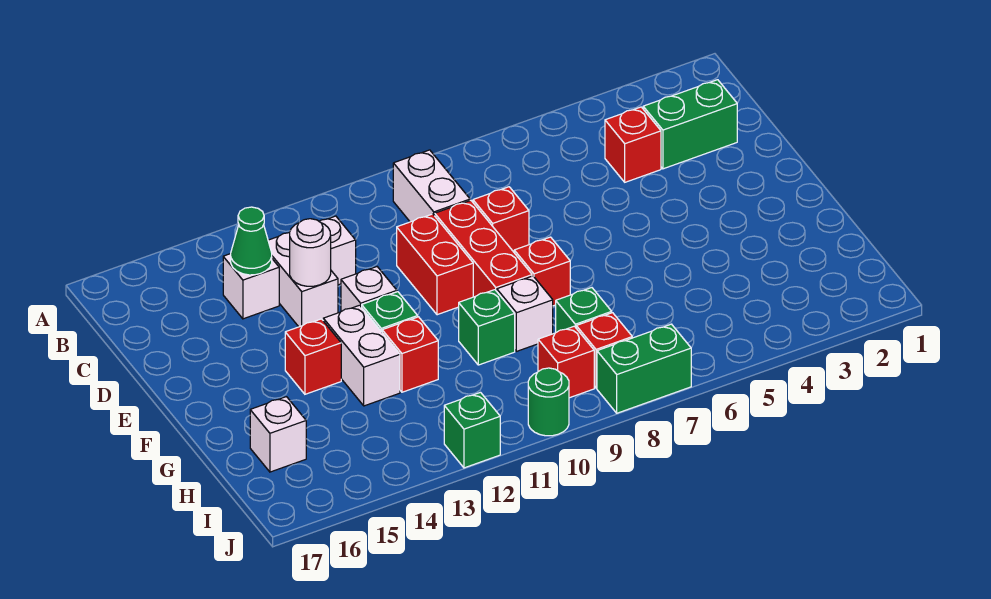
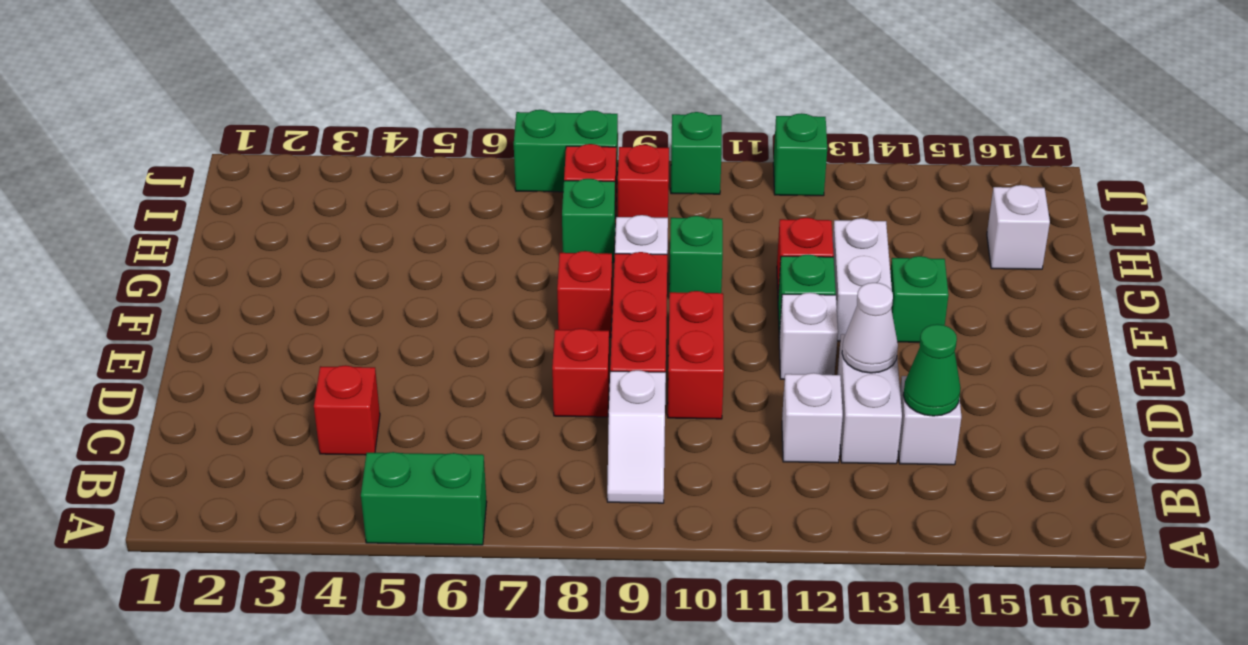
white brick B9:C9 level 1 -> white slope B9:C9 level 1 top C
green brick C2:C3 level 1 -> green brick A5:A6 level 1
white round brick D13 level 2 -> white cone D13 level 2
red brick F14 level 1 -> green brick F14 level 1
green round brick J10 level 1 -> green brick J10 level 1

